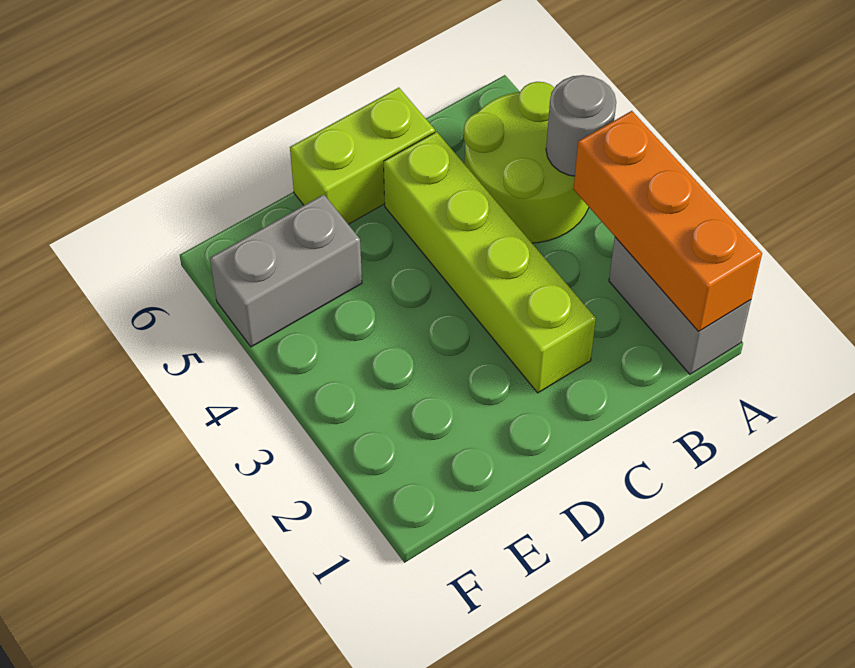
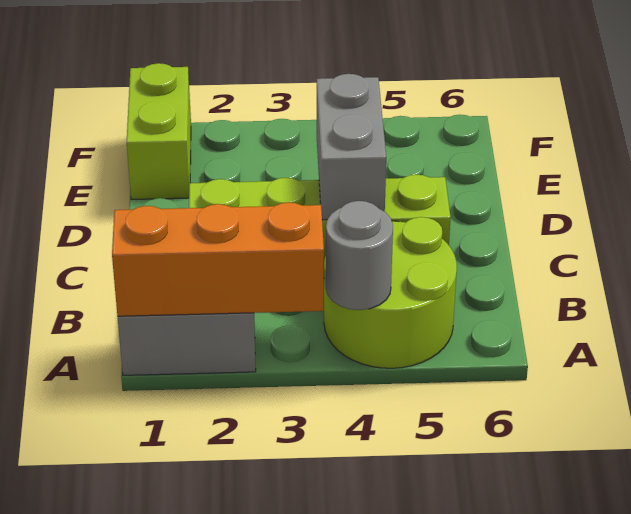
lime brick C6:D6 level 1 -> lime brick E1:F1 level 1
grey brick E5:F5 level 1 -> grey brick C4:D4 level 2

